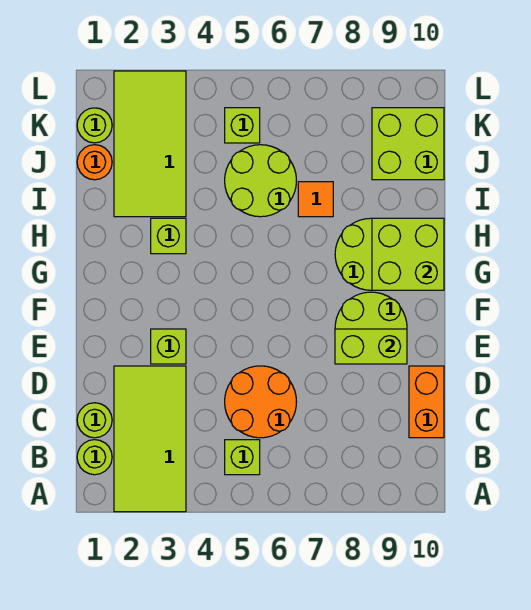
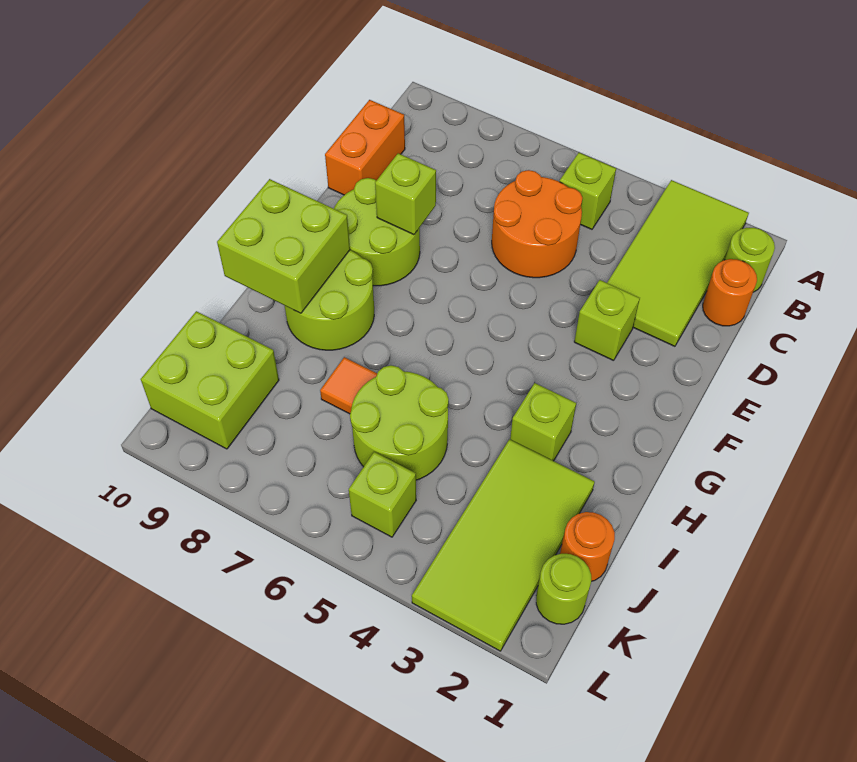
lime round brick C1 level 1 -> orange round brick C1 level 1
lime brick E8:E9 level 2 -> lime brick E8 level 2

